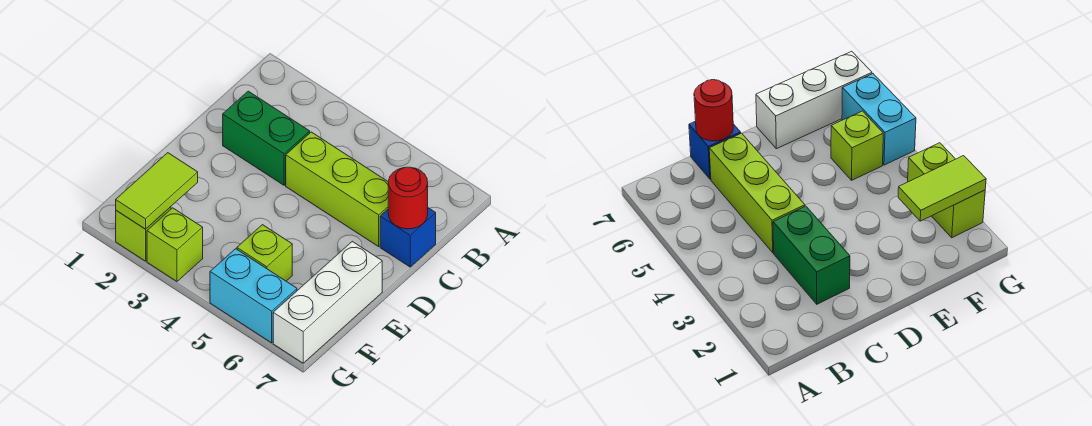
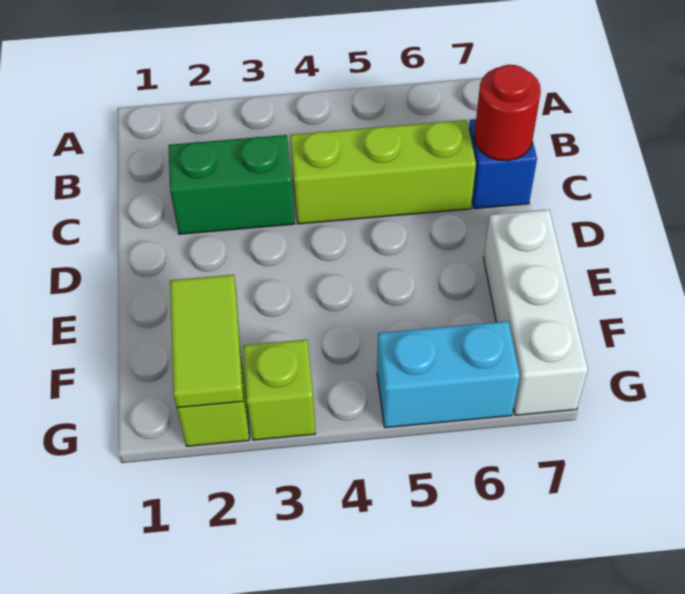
lime brick F5 level 1 -> none

